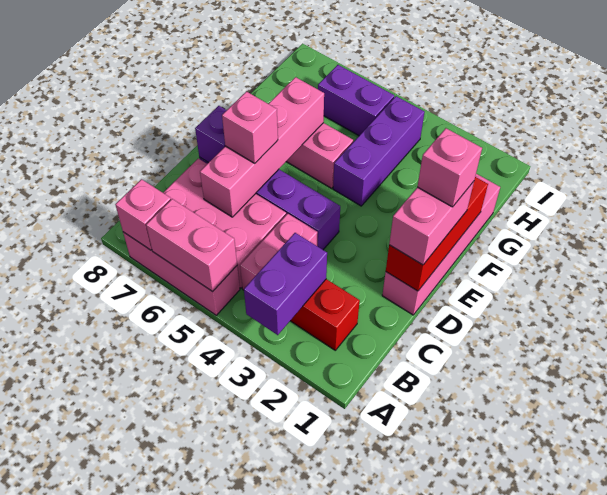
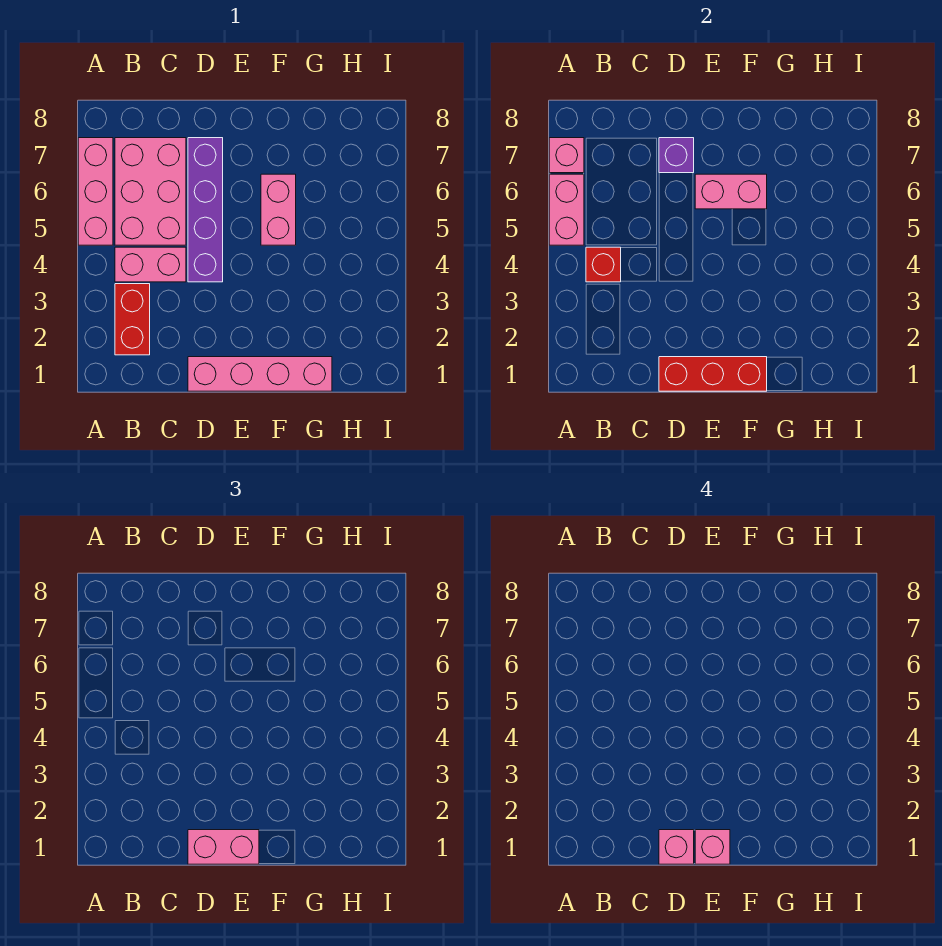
purple brick A3:B3 level 2 -> none
none -> red brick B4 level 2
pink brick C6:F6 level 2 -> pink brick E6:F6 level 2
pink brick D6 level 3 -> pink brick D1 level 4
purple brick F4:H4 level 1 -> none
purple brick H5:H6 level 1 -> none

